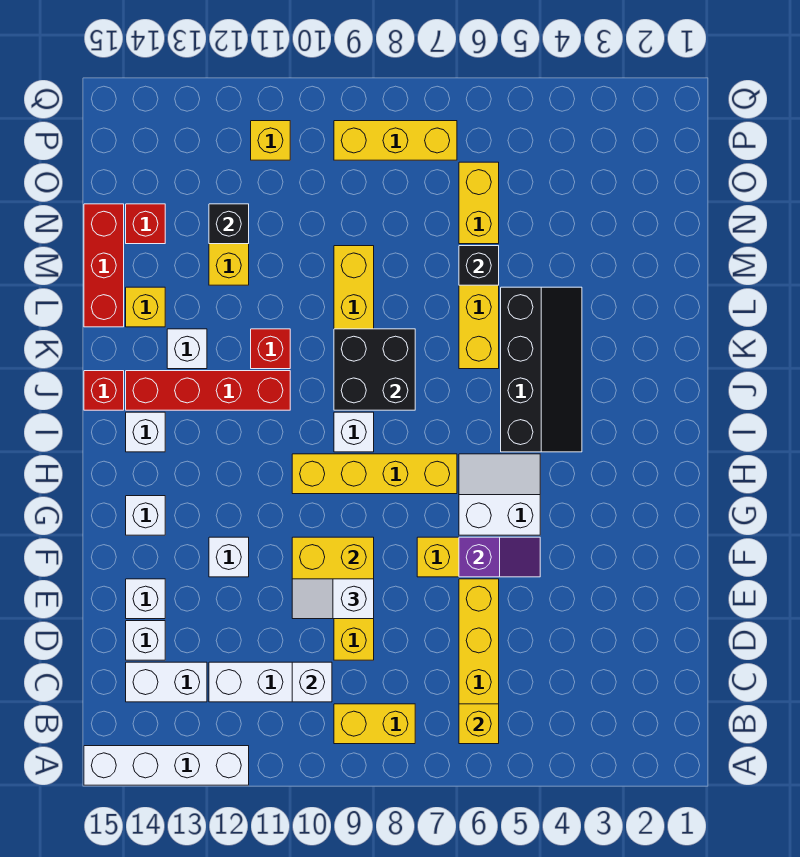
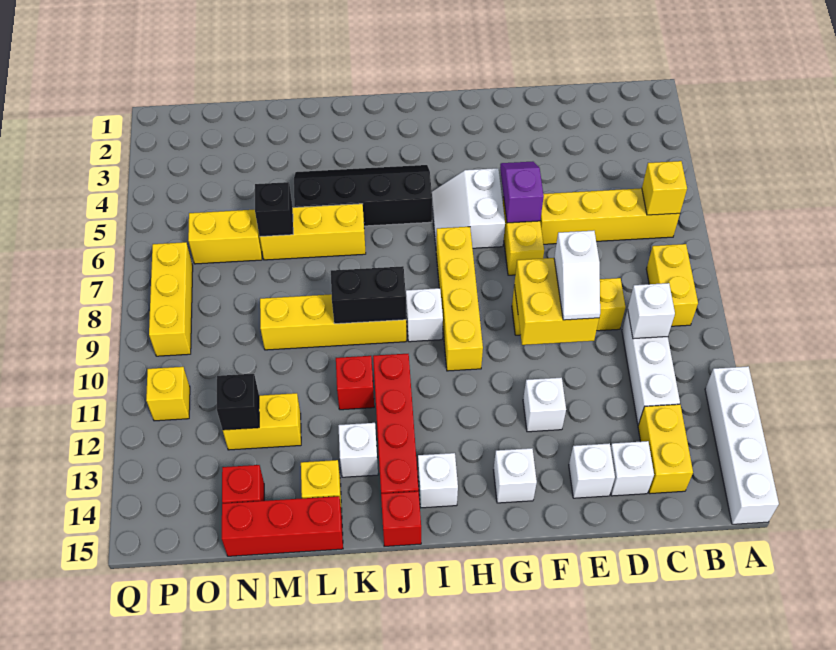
white brick C13:C14 level 1 -> yellow brick C13:C14 level 1
black brick J8:K9 level 2 -> black brick J9:K9 level 2

